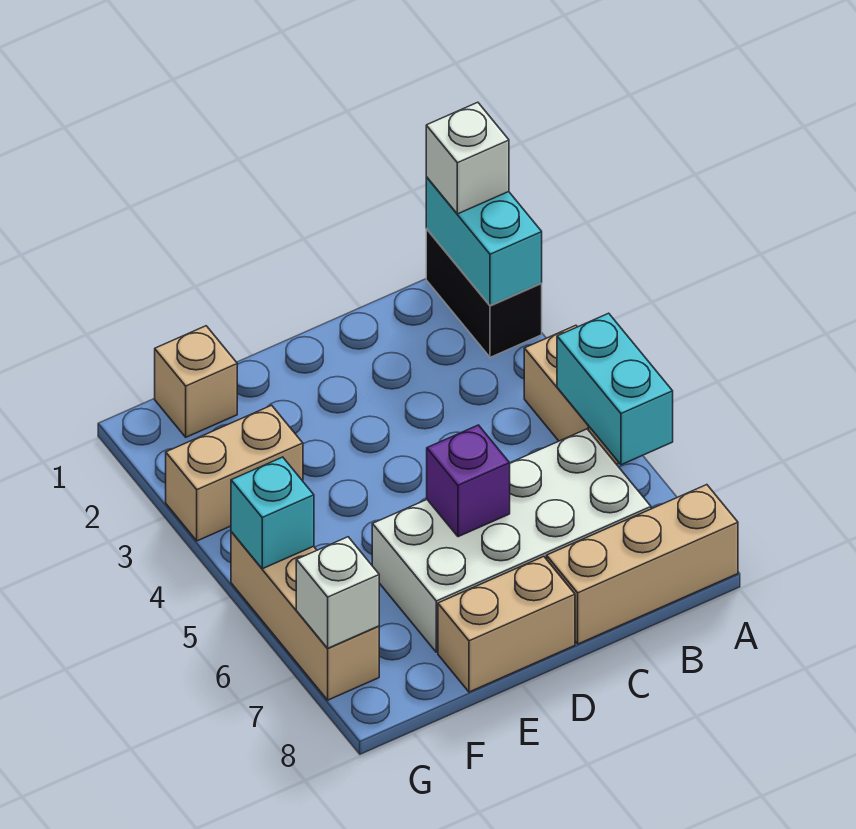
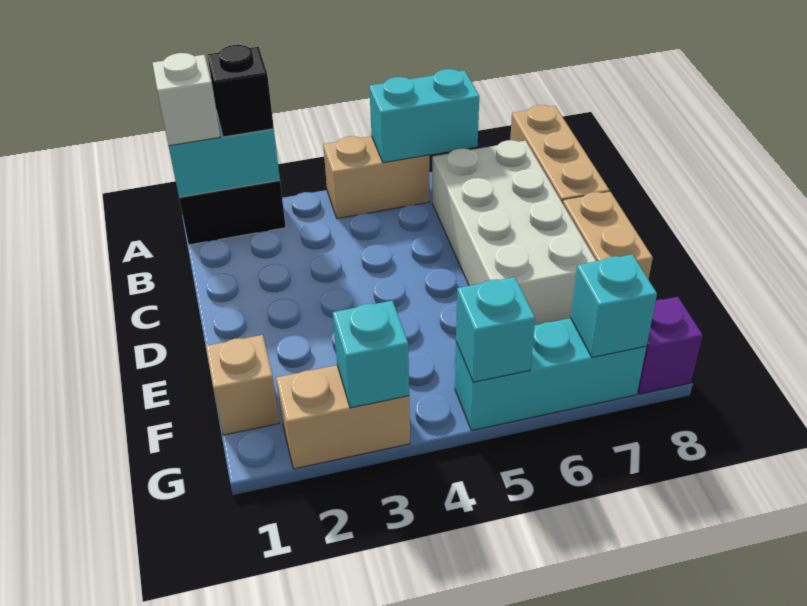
none -> black brick A2 level 3
purple brick D6 level 2 -> purple brick G8 level 1
tan brick F3:G3 level 1 -> tan brick G2:G3 level 1
none -> cyan brick G3 level 2
tan brick G5:G7 level 1 -> cyan brick G5:G7 level 1
white brick G7 level 2 -> cyan brick G7 level 2

